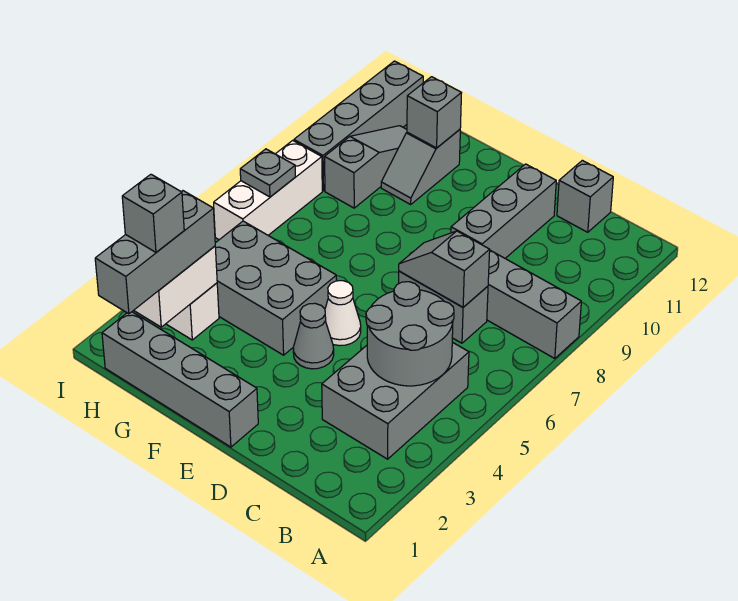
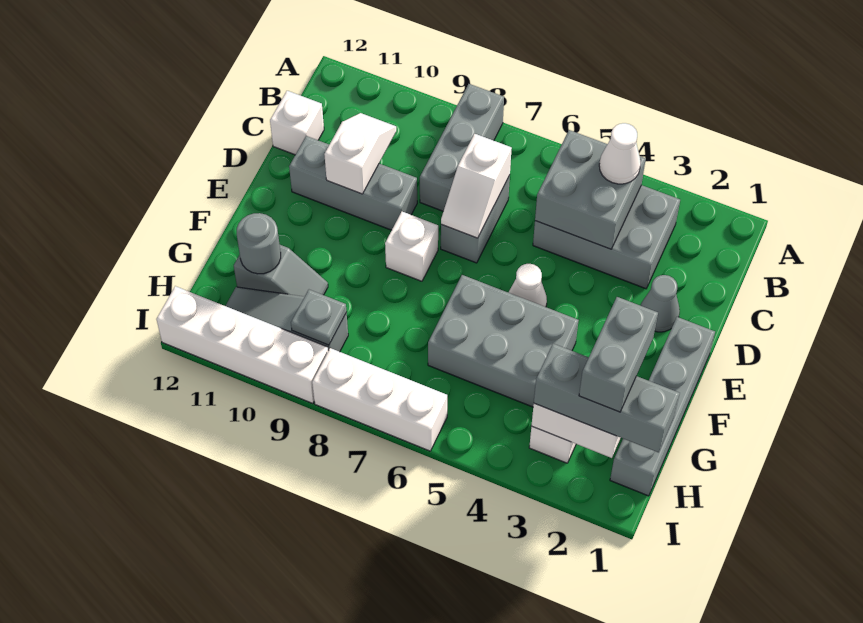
grey round brick B4:C5 level 2 -> grey brick B4:C5 level 2
none -> white cone B4 level 3
grey slope C7:D7 level 2 top C -> white slope C7:D7 level 2 top C
none -> white slope C10:D10 level 2 top D
grey brick C12 level 1 -> white brick C12 level 1
grey cone E4 level 1 -> grey cone D2 level 1
none -> white brick E8 level 1
grey brick F4:H5 level 1 -> grey brick F4:G6 level 1
grey brick G11 level 2 -> grey round brick G11 level 2
grey brick H2 level 4 -> grey brick G2:H2 level 4
grey plate I7 level 2 -> grey plate H9 level 2
grey brick I9:I12 level 1 -> white brick I9:I12 level 1

